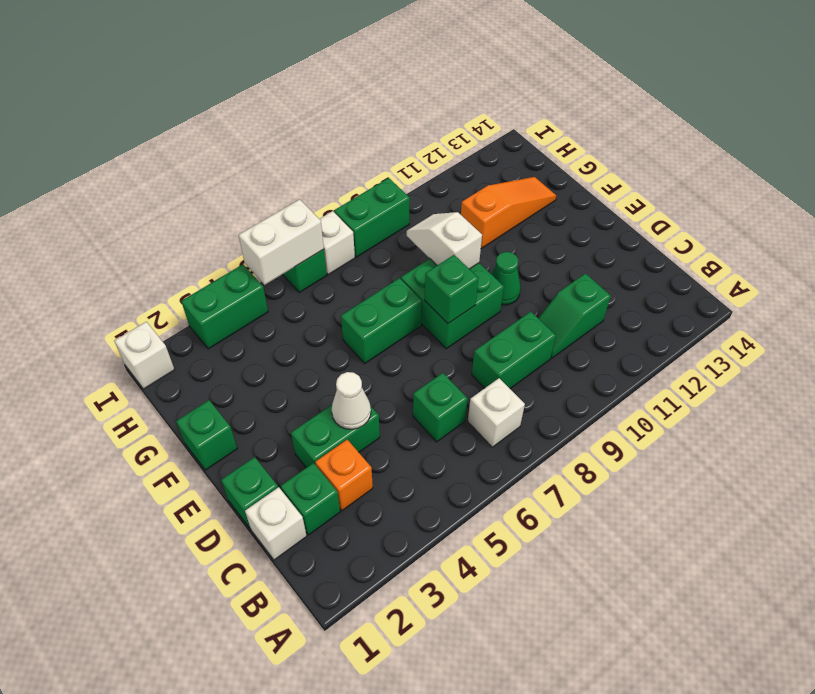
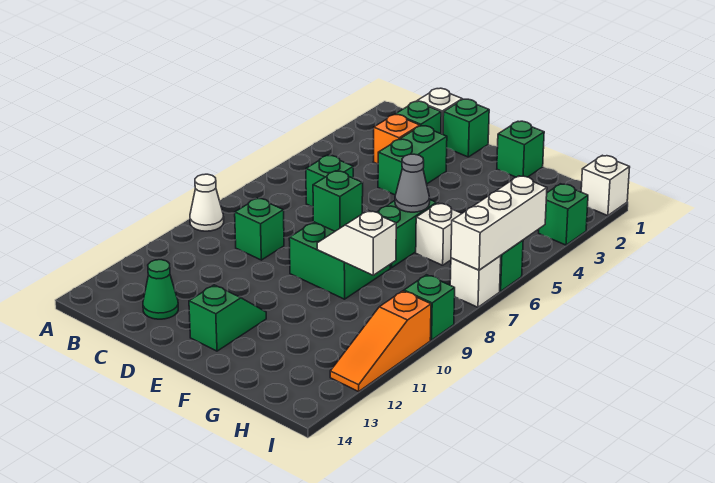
white brick B7 level 1 -> white brick G6 level 1
green brick C8:C9 level 1 -> green brick C9 level 1
green slope C10:C11 level 1 top 11 -> green slope E12:E13 level 1 top 13
white cone D4 level 2 -> white cone A9 level 1
green cone E10 level 1 -> green cone C13 level 1
none -> grey cone F6 level 2
white slope F9:G9 level 2 top F -> white slope F9:G9 level 2 top G
orange slope G11:G13 level 1 top 11 -> orange slope I10:I12 level 1 top 10
green brick I3:I4 level 1 -> green brick I3 level 1
white brick I5:I6 level 2 -> white brick I5:I7 level 2
green brick I8:I9 level 1 -> green brick I9 level 1

